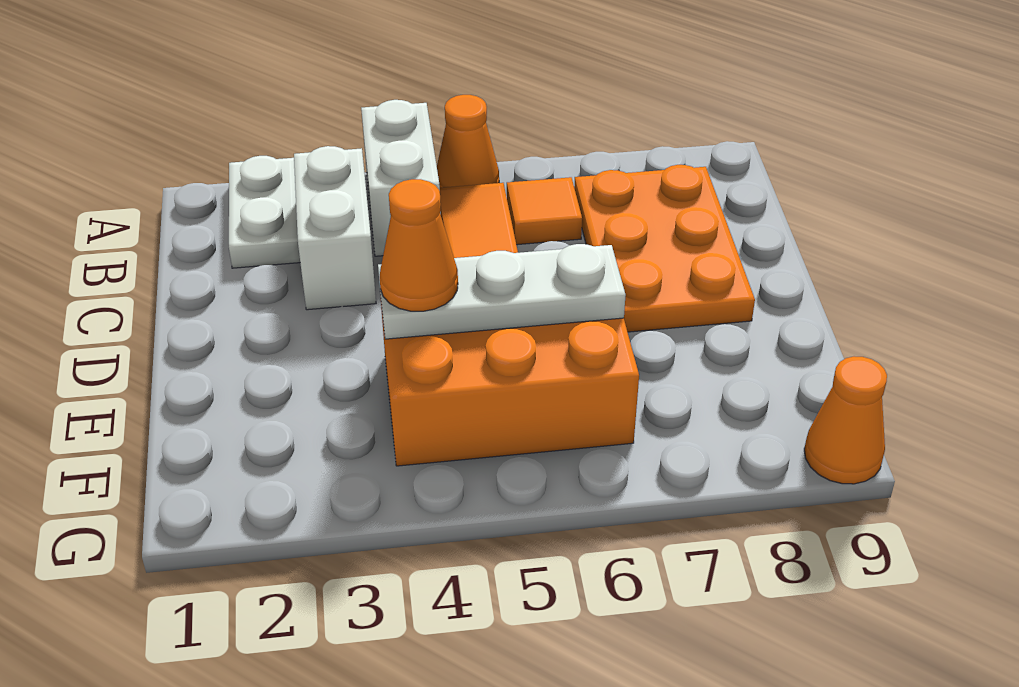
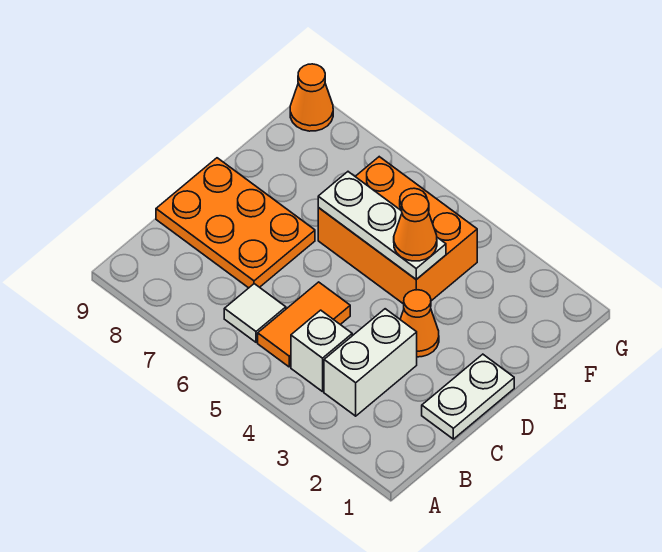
white plate A2:B2 level 1 -> white plate C1:D1 level 1
white brick A4:B4 level 1 -> white brick B4 level 1
orange cone A5 level 1 -> orange cone D3 level 1
orange tile B6 level 1 -> white tile B6 level 1
orange plate B7:D8 level 1 -> orange plate C7:D9 level 1

